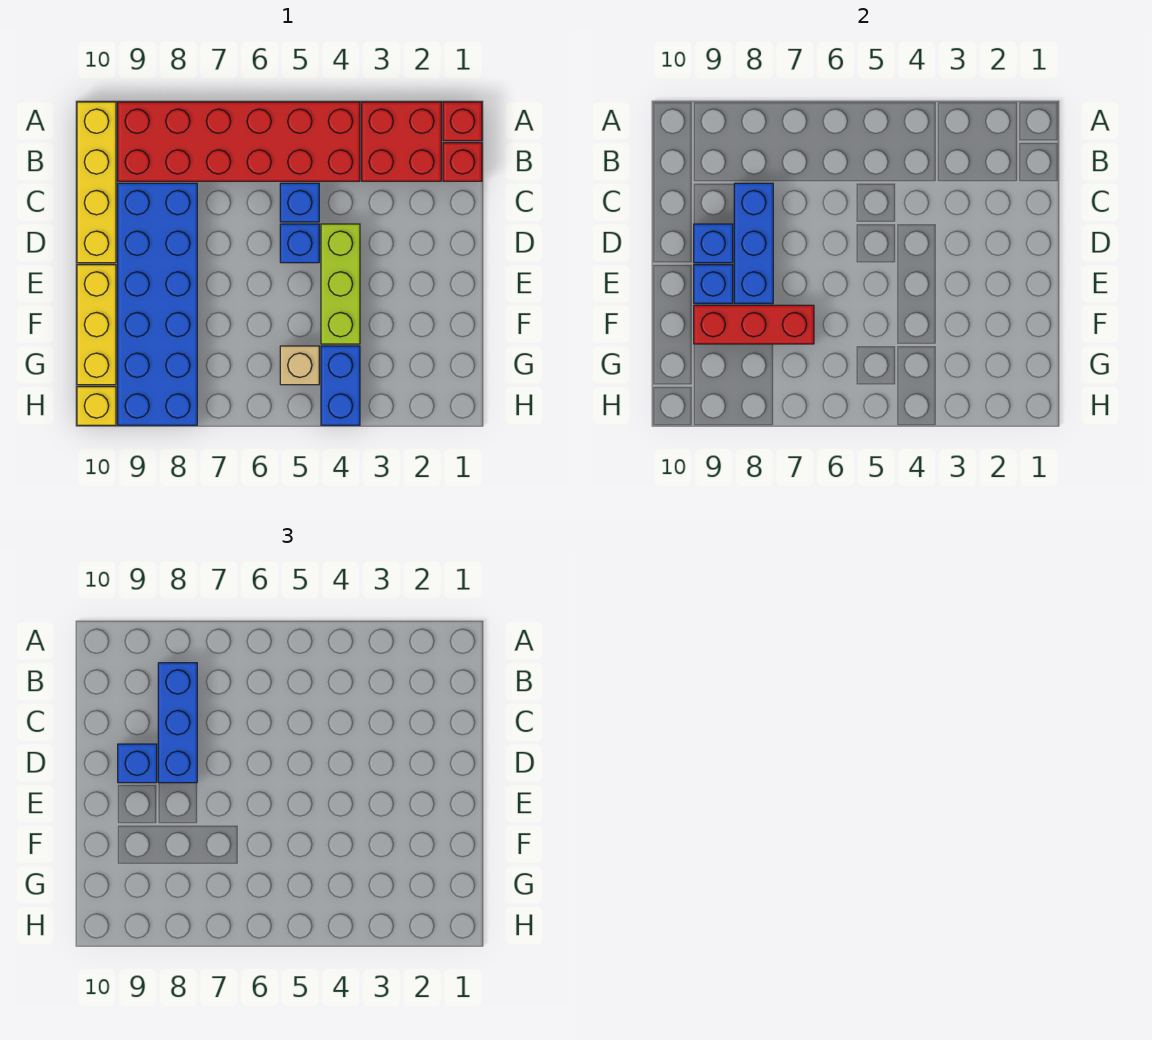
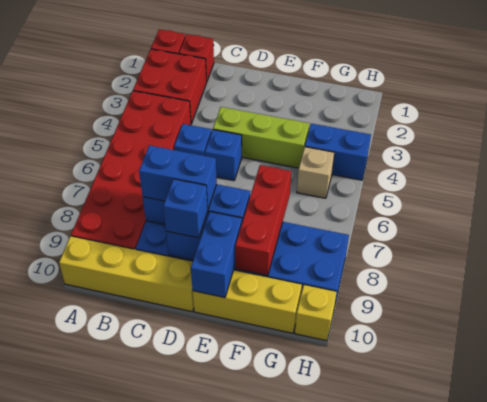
blue brick B8:D8 level 3 -> blue brick C8:D8 level 3
blue brick E9 level 2 -> blue brick E9:E10 level 2

